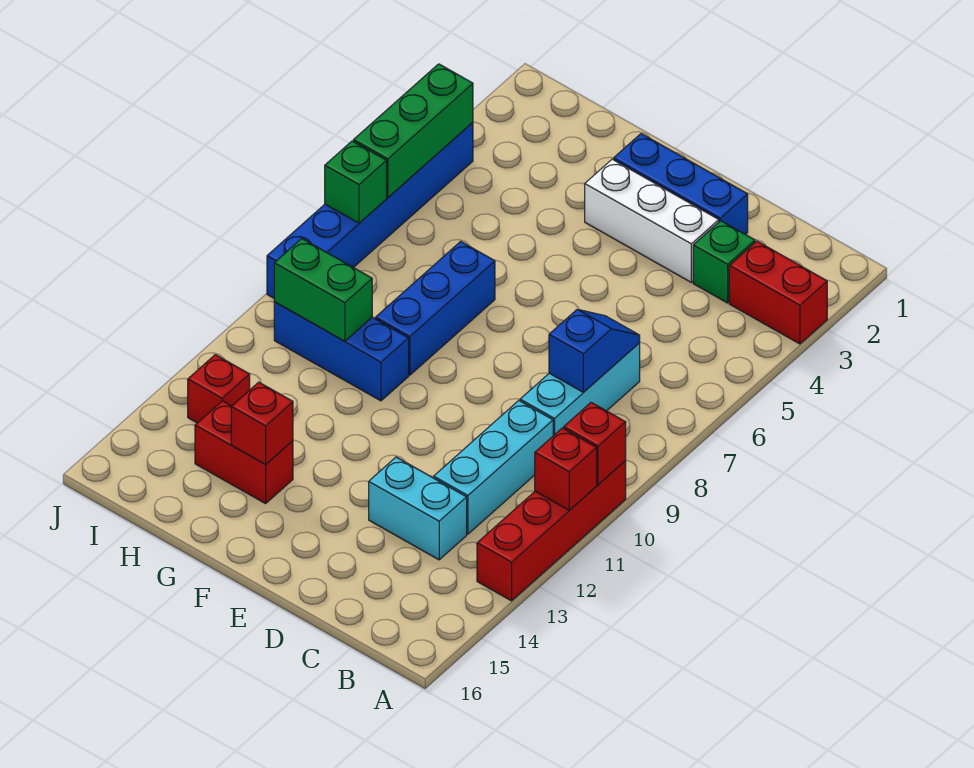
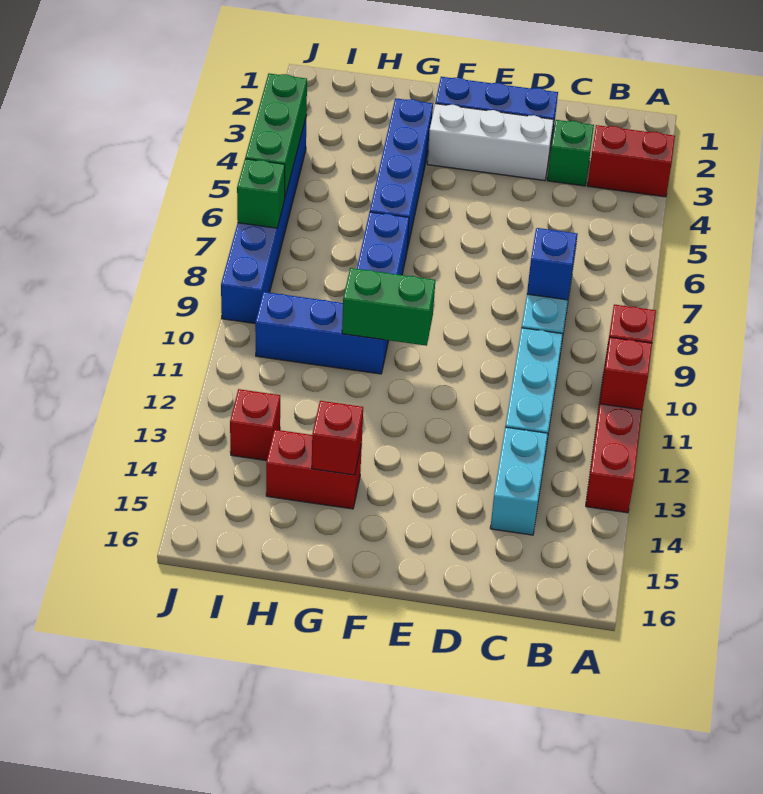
cyan brick C13:D13 level 1 -> cyan brick C13:C14 level 1
none -> blue brick G3:G6 level 1
green brick H10:I10 level 2 -> green brick F10:G10 level 2

